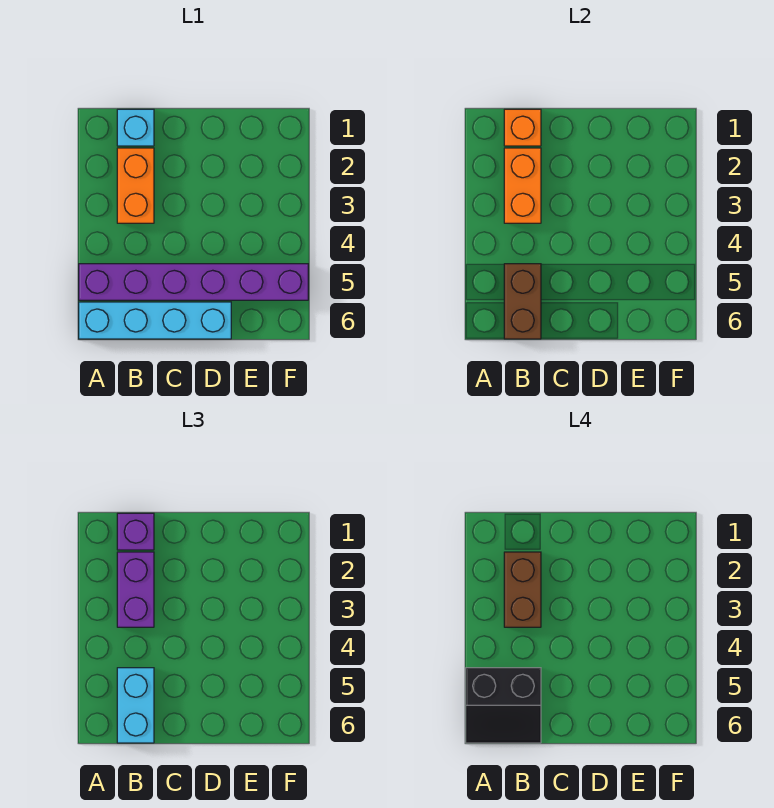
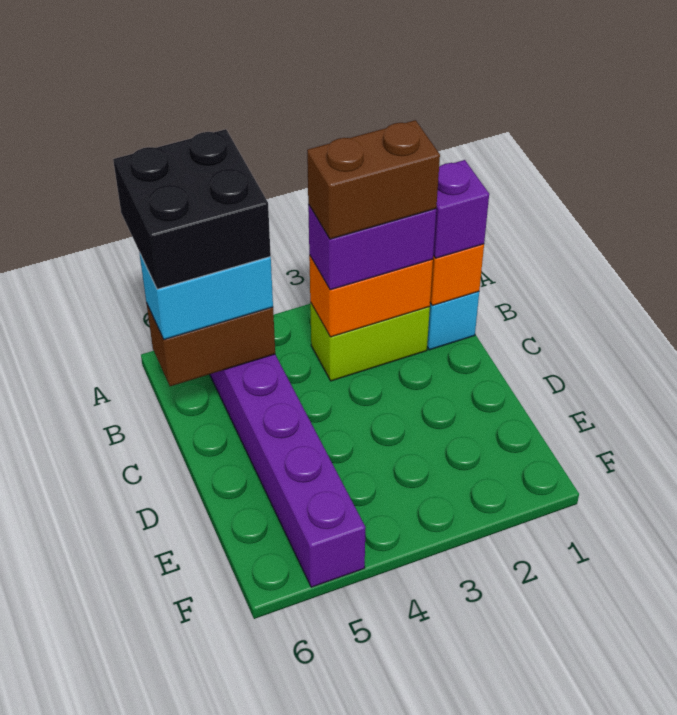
black slope A5:B6 level 4 top 5 -> black brick A5:B6 level 4
cyan brick A6:D6 level 1 -> none
orange brick B2:B3 level 1 -> lime brick B2:B3 level 1

